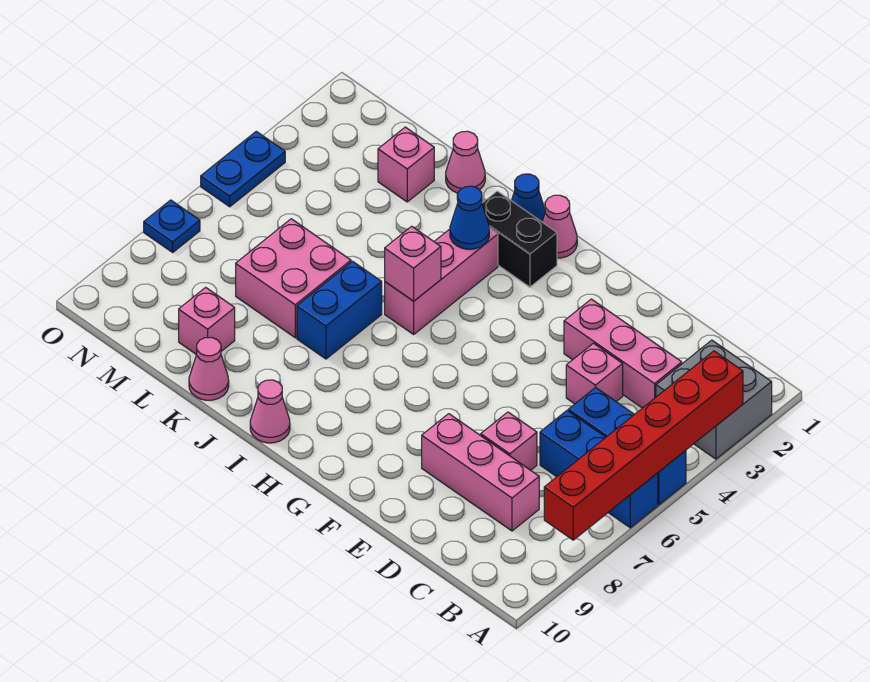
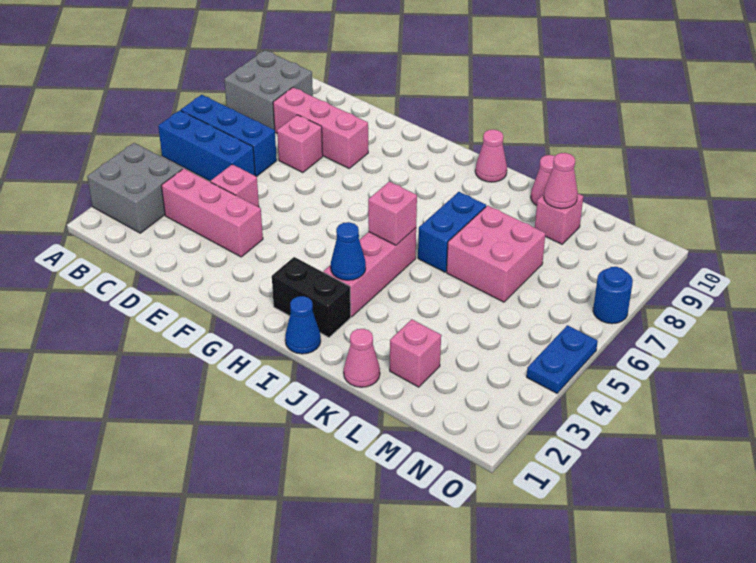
red brick A3:A8 level 2 -> none
none -> grey brick A8:B9 level 1
pink cone H1 level 1 -> pink cone L9 level 2
blue plate O7 level 1 -> blue round brick O7 level 1

